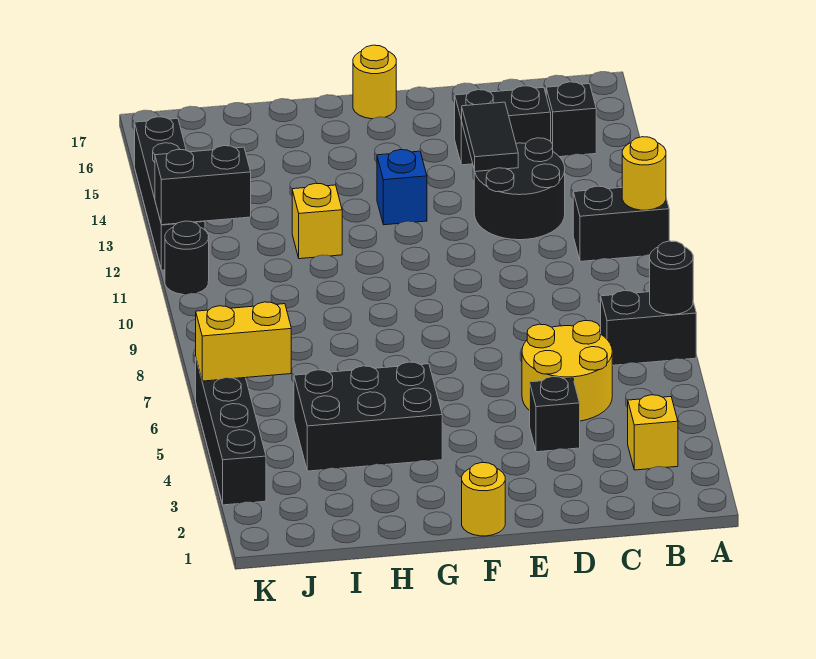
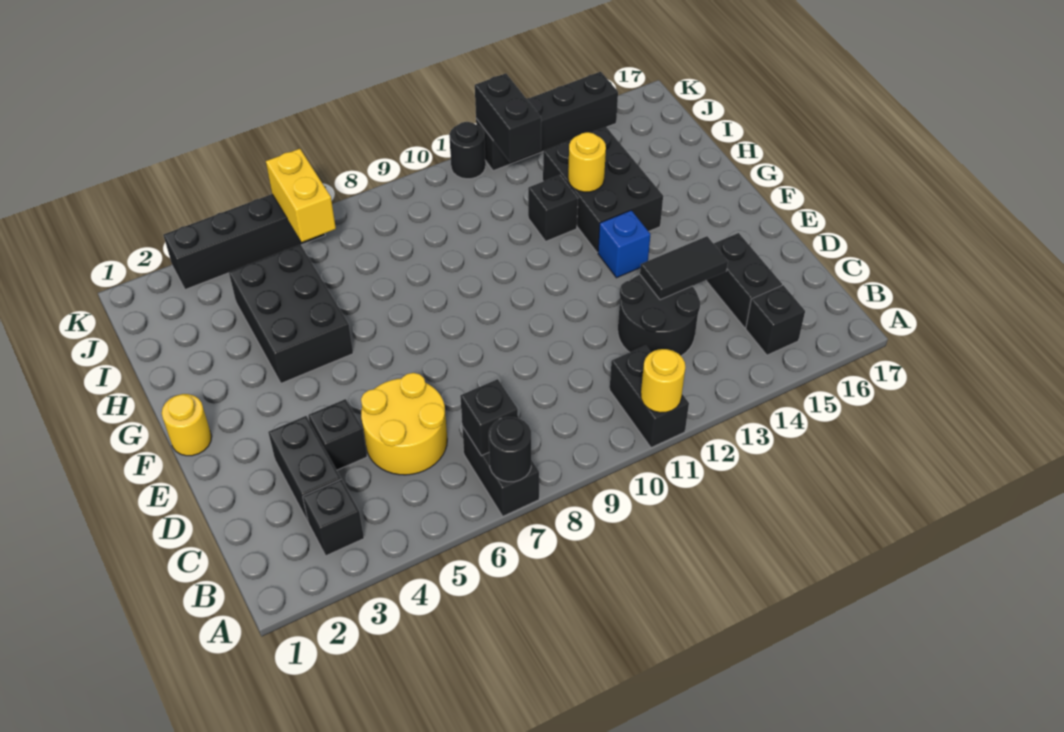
yellow brick B3 level 1 -> black brick B3 level 1
none -> black brick B7 level 2
none -> black brick C3:D3 level 1
yellow round brick F17 level 1 -> yellow round brick H13 level 2
none -> black brick G13:I14 level 1
yellow brick H12 level 1 -> black brick H12 level 1

